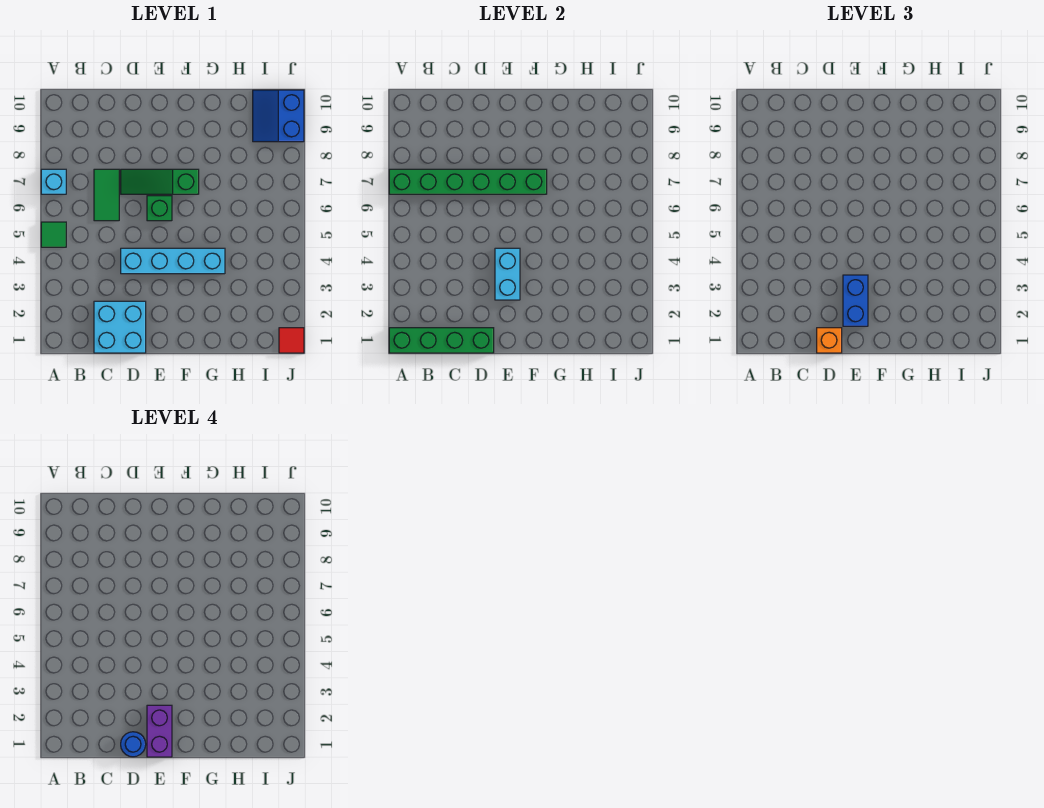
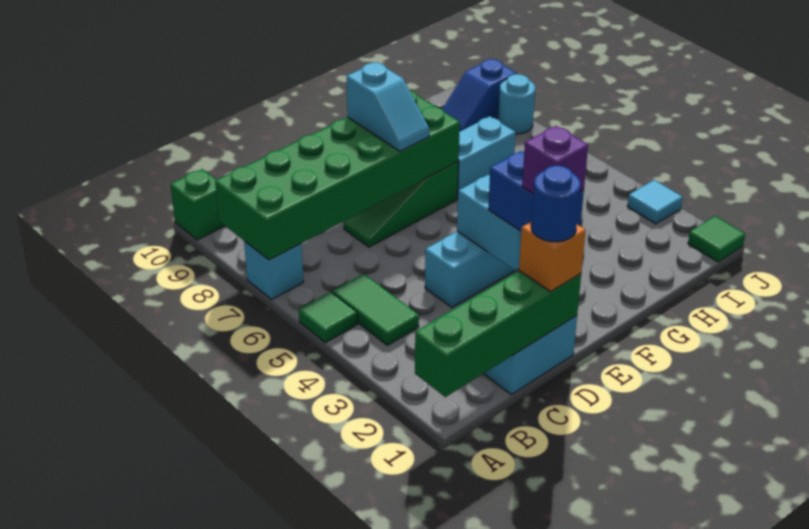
green brick A7:F7 level 2 -> green brick A7:F8 level 2
green tile C6:C7 level 1 -> green tile B4:B5 level 1
purple brick E1:E2 level 4 -> purple brick E2 level 4
green brick E6 level 1 -> green brick A10 level 1
none -> cyan slope E7:E8 level 3 top 8
none -> cyan brick G7:H7 level 1
blue slope I9:J10 level 1 top J -> blue slope I9:J9 level 1 top J
red tile J1 level 1 -> green tile J1 level 1
none -> cyan tile J3 level 1
none -> cyan round brick J8 level 1

